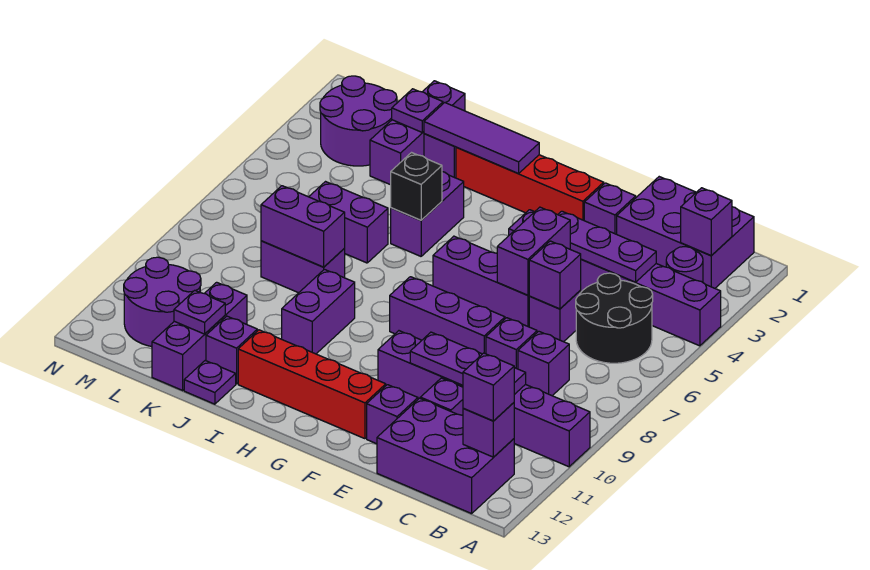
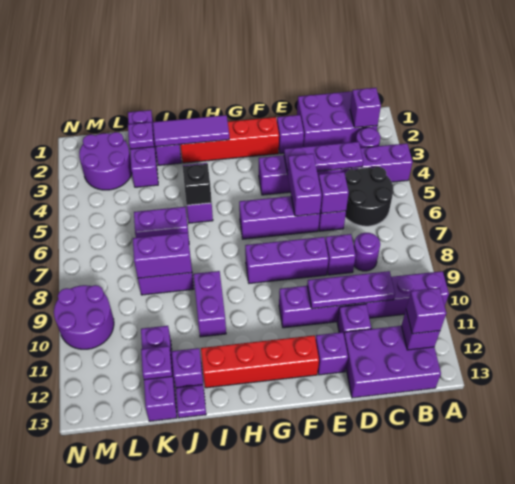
purple brick C8 level 1 -> purple round brick C8 level 1
purple round brick L11:M12 level 1 -> purple round brick M9:N10 level 1

